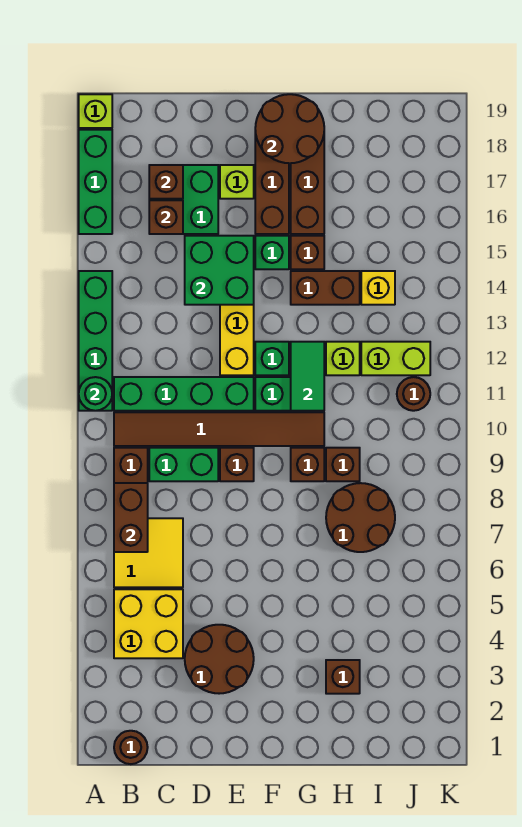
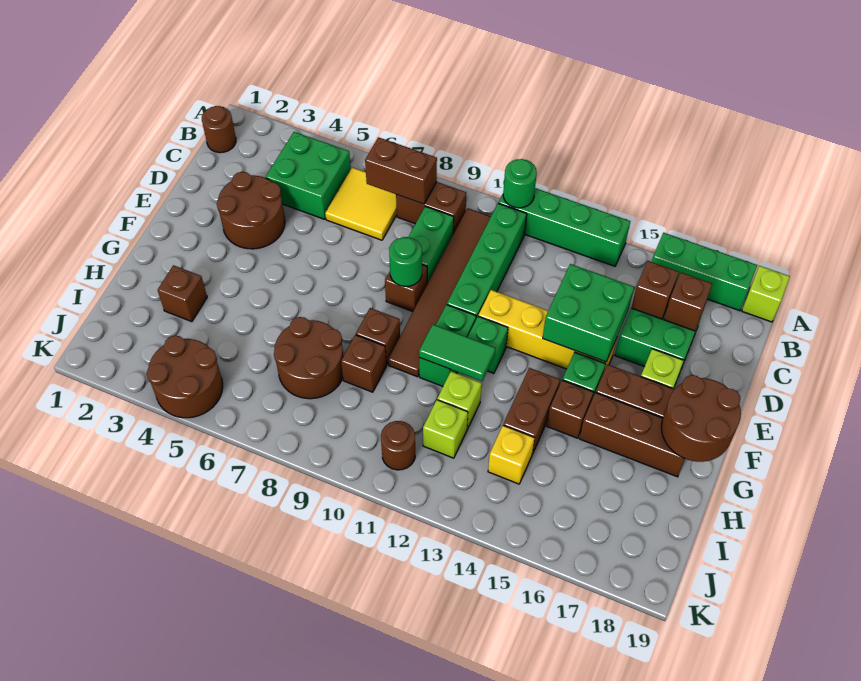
yellow brick B4:C5 level 1 -> green brick B4:C5 level 1
none -> green round brick E9 level 2
lime brick I12:J12 level 1 -> lime brick I12 level 1
none -> brown round brick J4:K5 level 1

